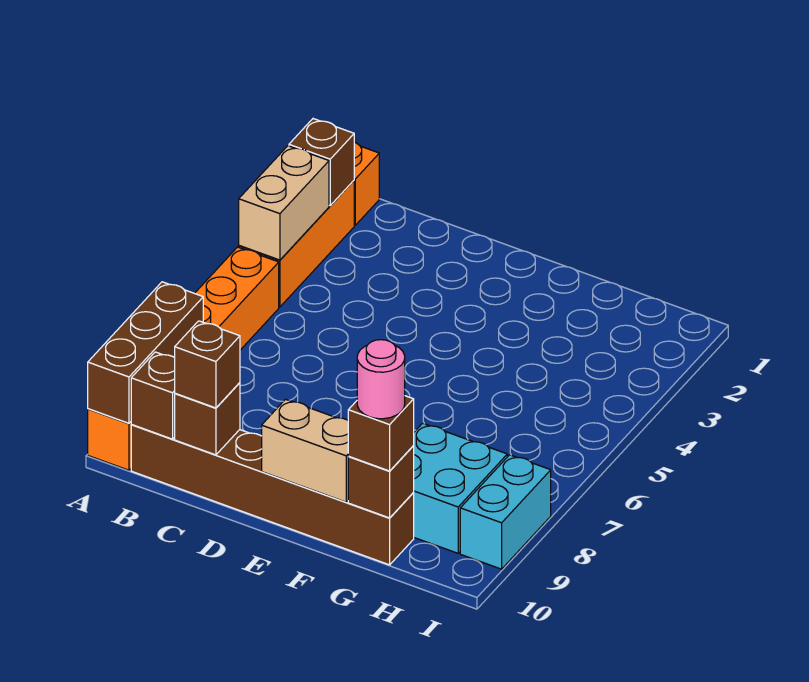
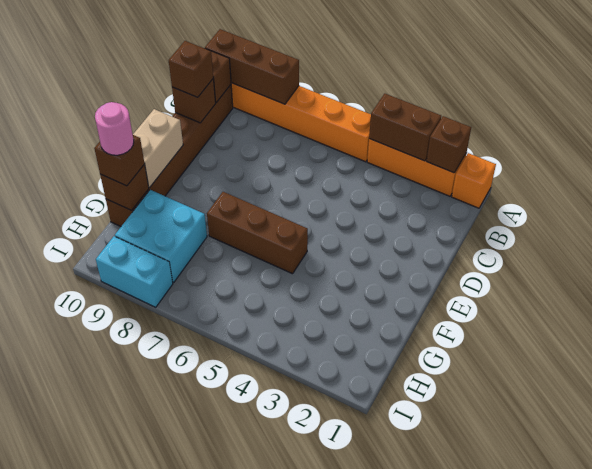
tan brick A3:A4 level 2 -> brown brick A3:A4 level 2
none -> brown brick F5:F7 level 1

